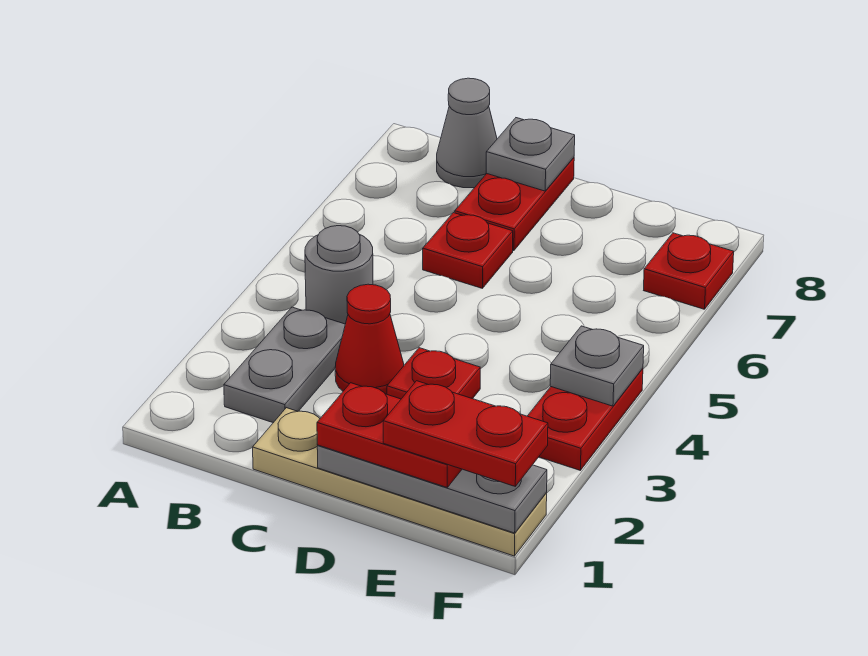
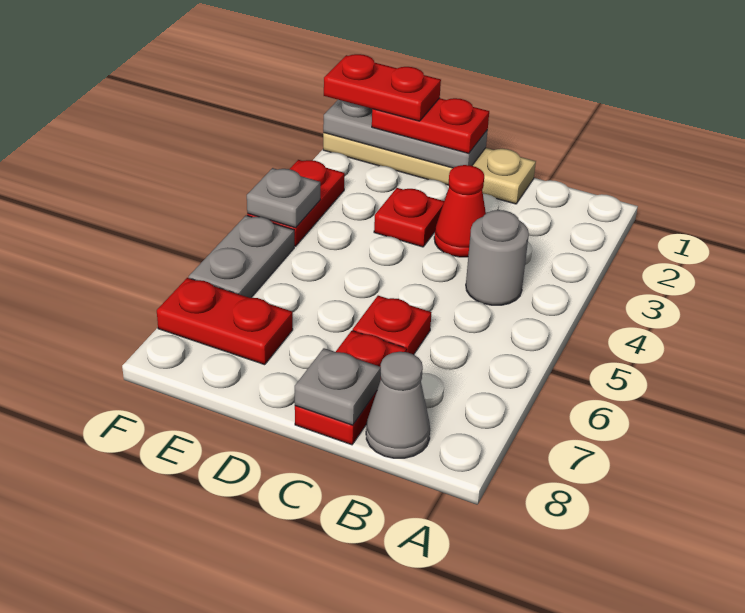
grey plate B2:B3 level 1 -> grey plate F5:F6 level 1
red plate F7 level 1 -> red plate E7:F7 level 1

